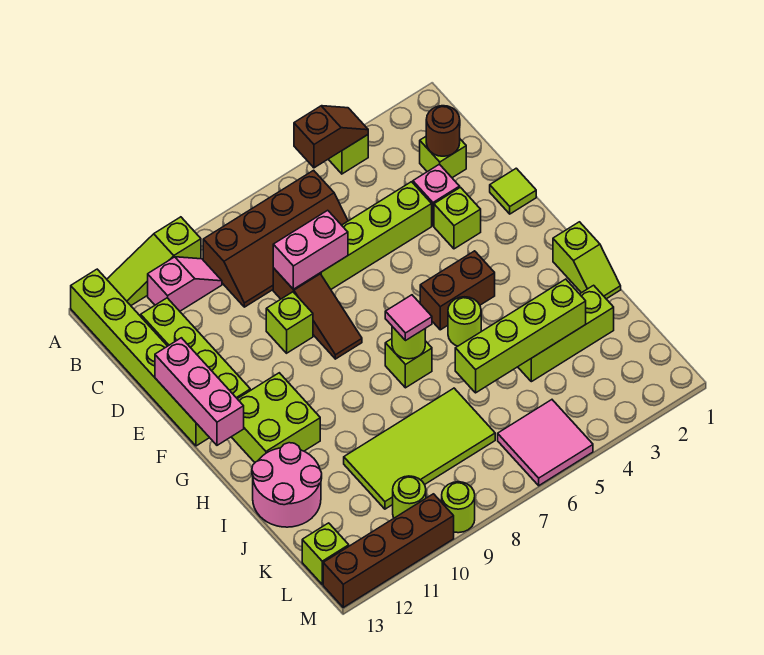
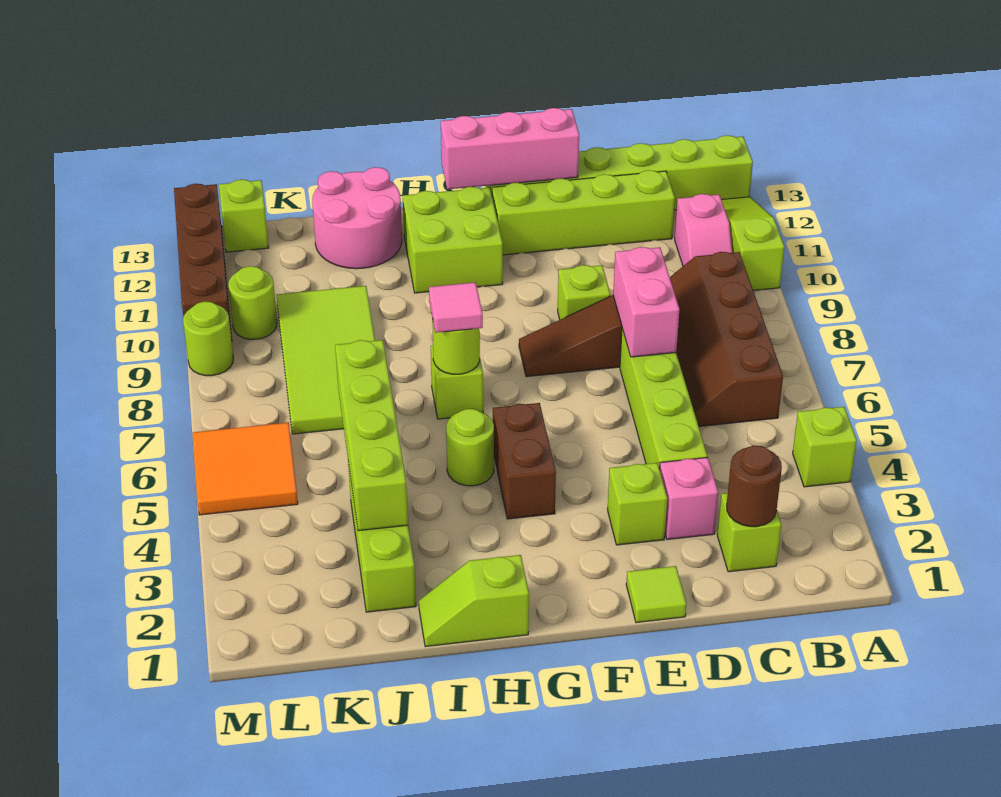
brown slope A4:A5 level 2 top 5 -> none
pink tile L5:M6 level 1 -> orange tile L5:M6 level 1

